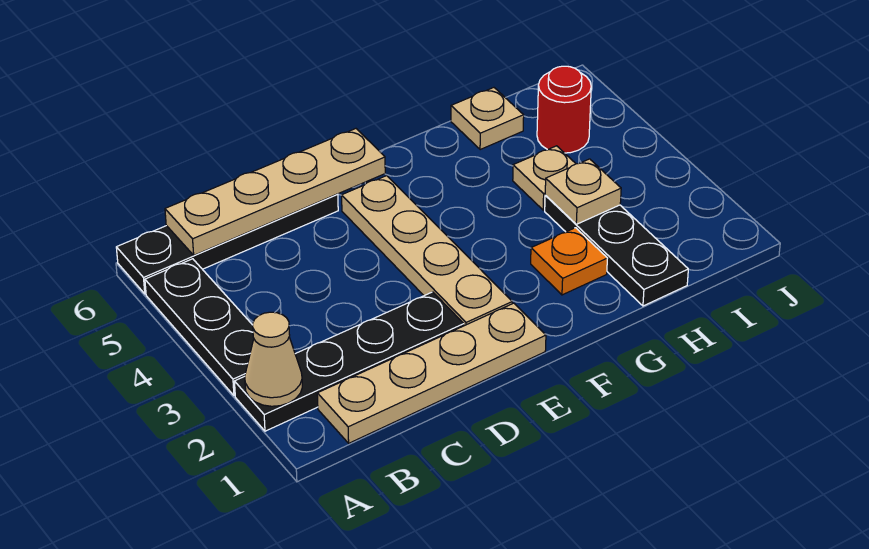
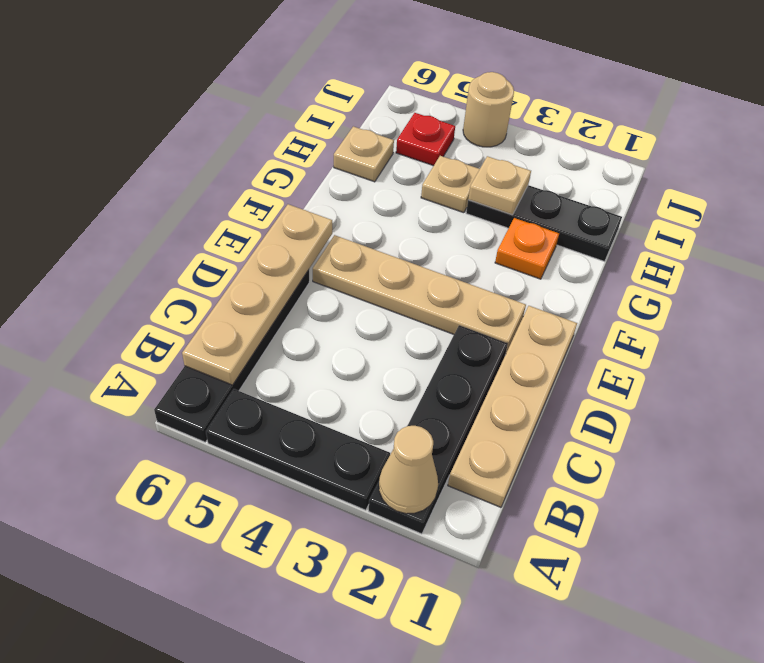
red round brick I5 level 1 -> red plate I5 level 1
none -> tan round brick J4 level 1

